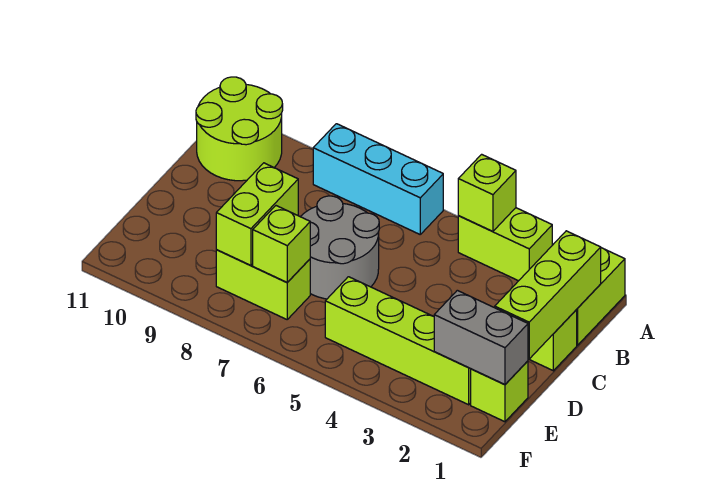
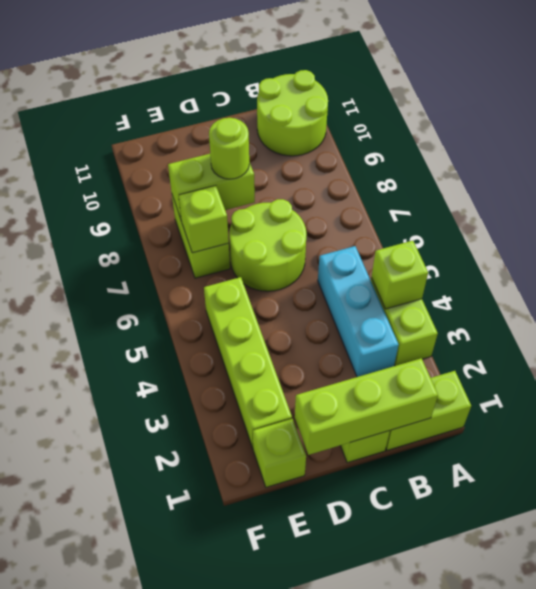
cyan brick A6:A8 level 1 -> cyan brick B3:B5 level 1
grey round brick C6:D7 level 1 -> lime round brick C6:D7 level 1
none -> lime round brick D8 level 3
grey brick E1:E2 level 2 -> none

